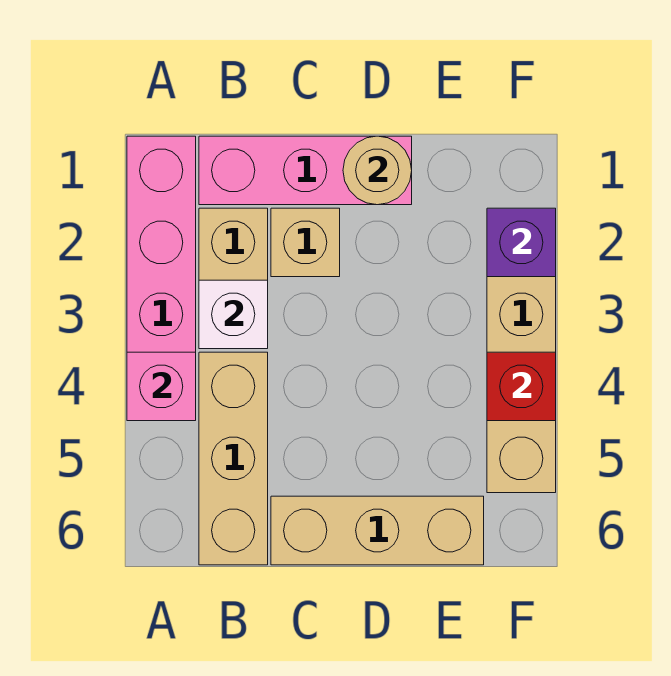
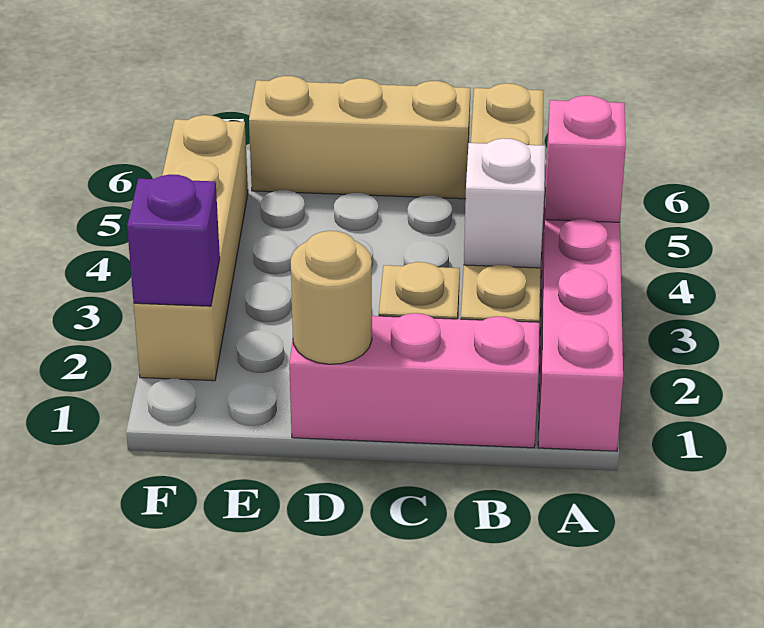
red brick F4 level 2 -> none

